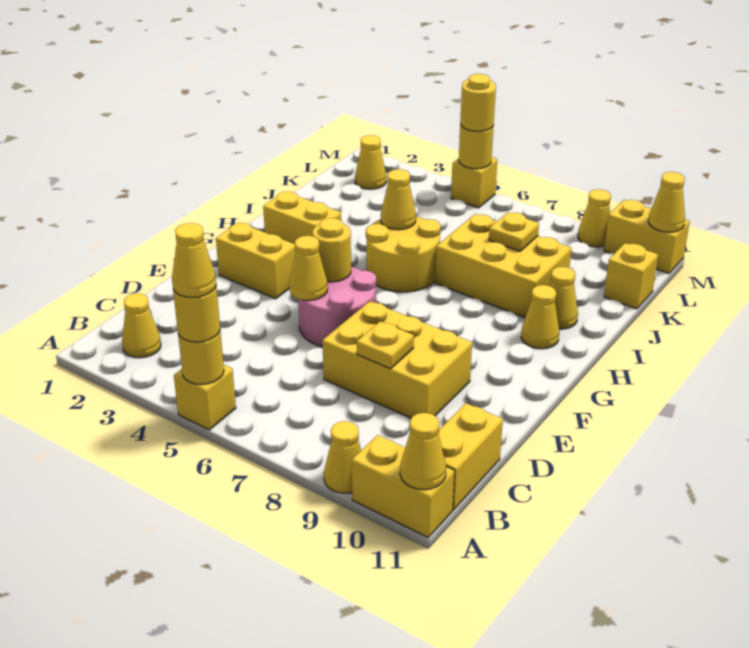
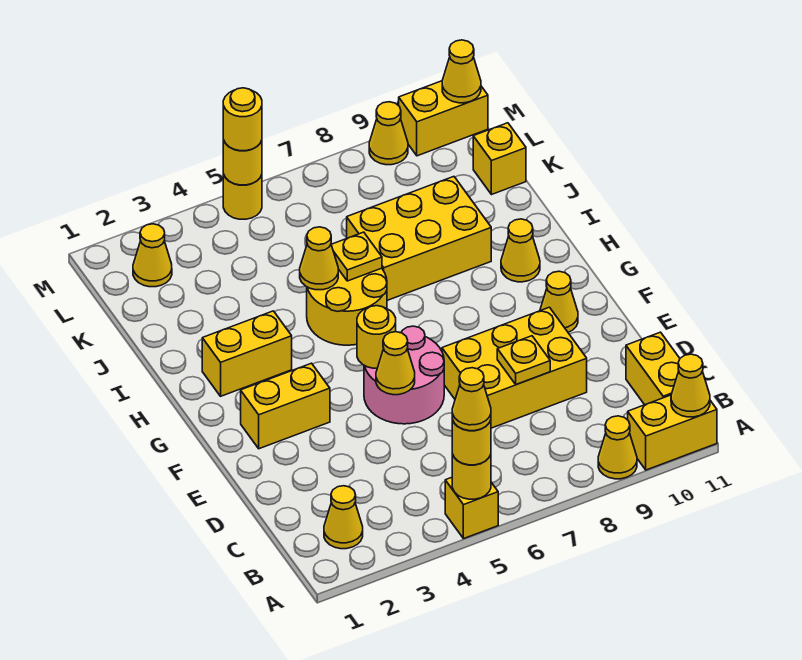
yellow cone I10 level 1 -> yellow cone F10 level 1
yellow plate J8 level 2 -> yellow plate I6 level 2
yellow brick M5 level 1 -> yellow round brick M5 level 1

